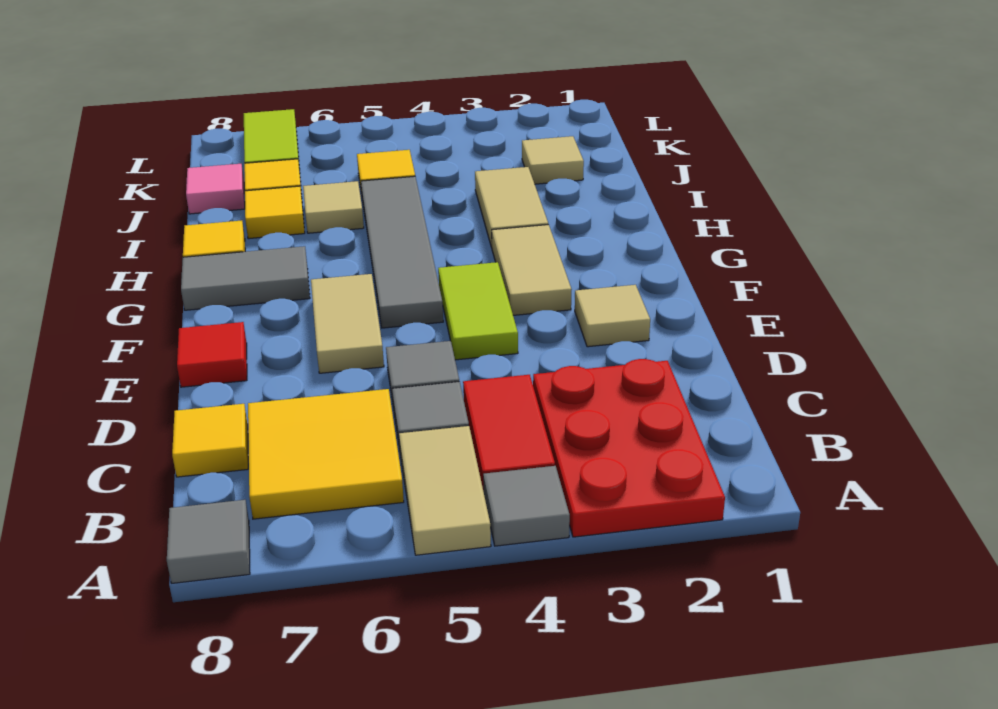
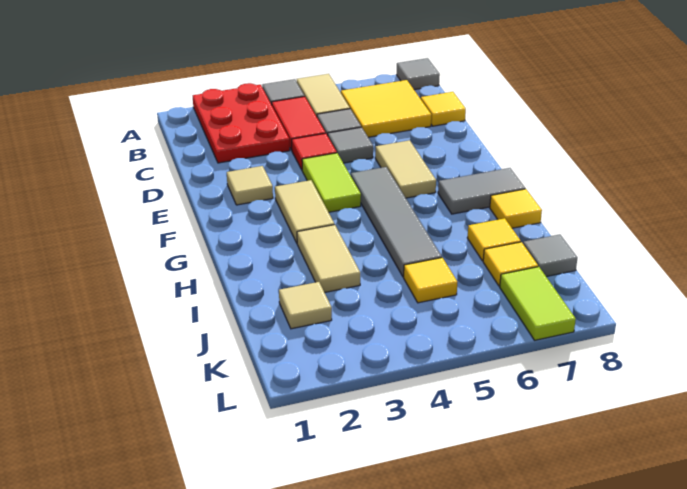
red tile E8 level 1 -> red tile D4 level 1
tan tile I6 level 1 -> none
pink tile J8 level 1 -> grey tile J8 level 1

